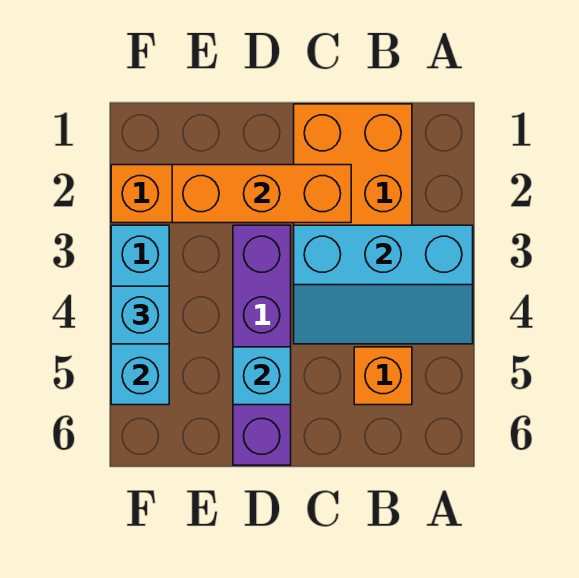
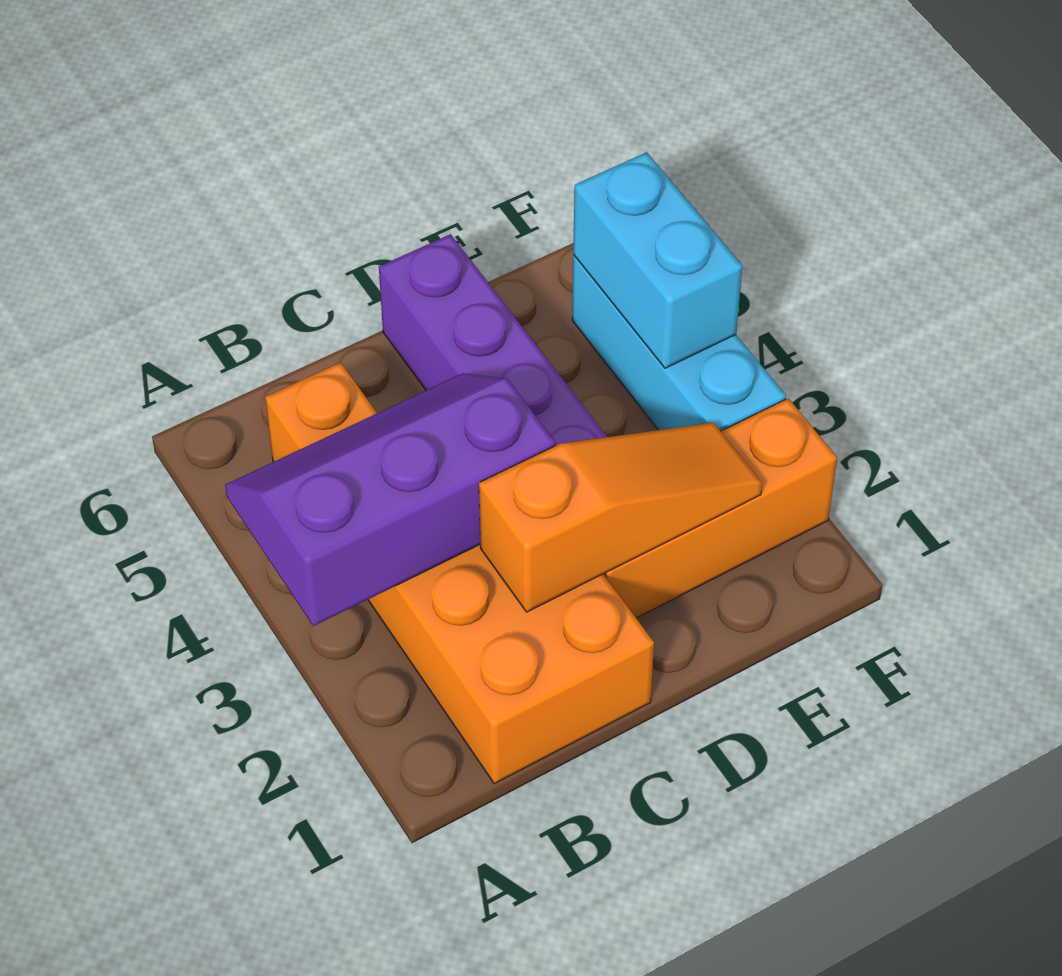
cyan slope A3:C4 level 2 top 3 -> purple slope A3:C4 level 2 top 3
orange brick C2:E2 level 2 -> orange slope C2:E2 level 2 top C
cyan brick D5 level 2 -> none
cyan brick F4 level 3 -> none

